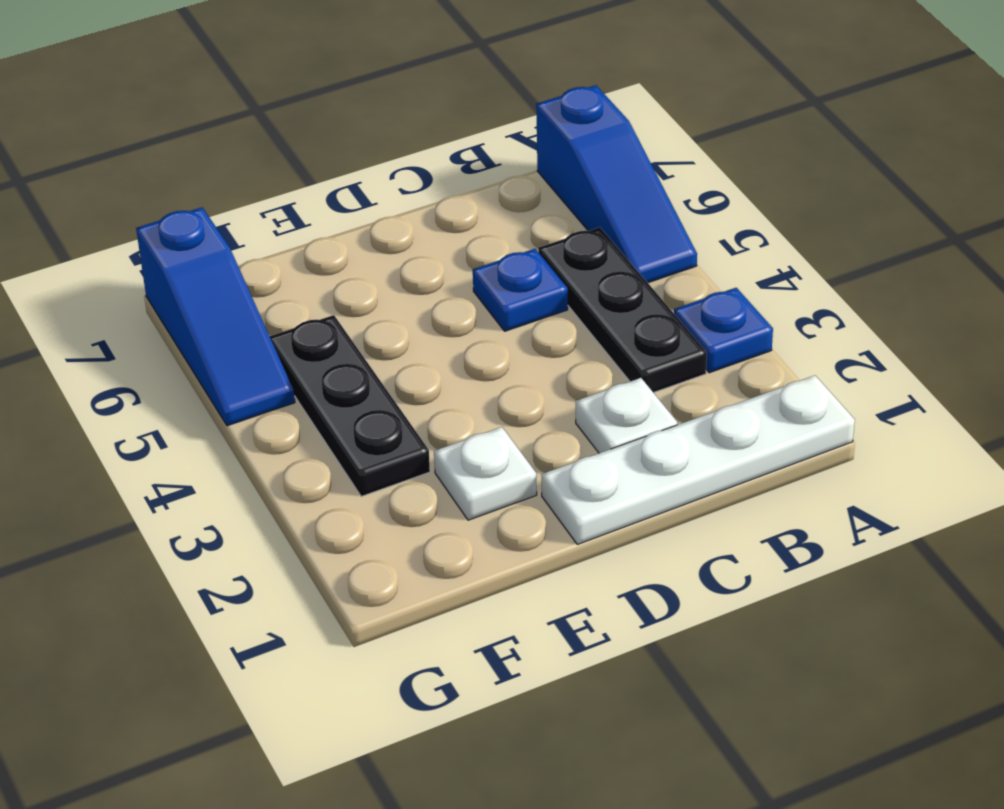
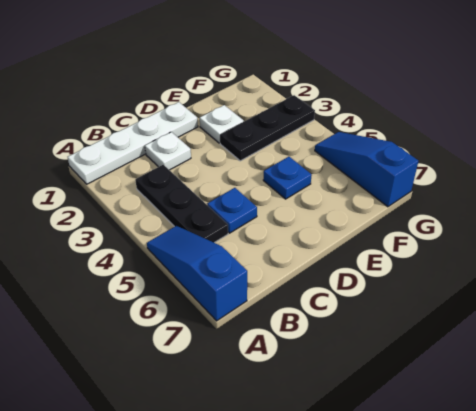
blue plate A3 level 1 -> blue plate E5 level 1
black plate F3:F5 level 1 -> black plate E3:G3 level 1

